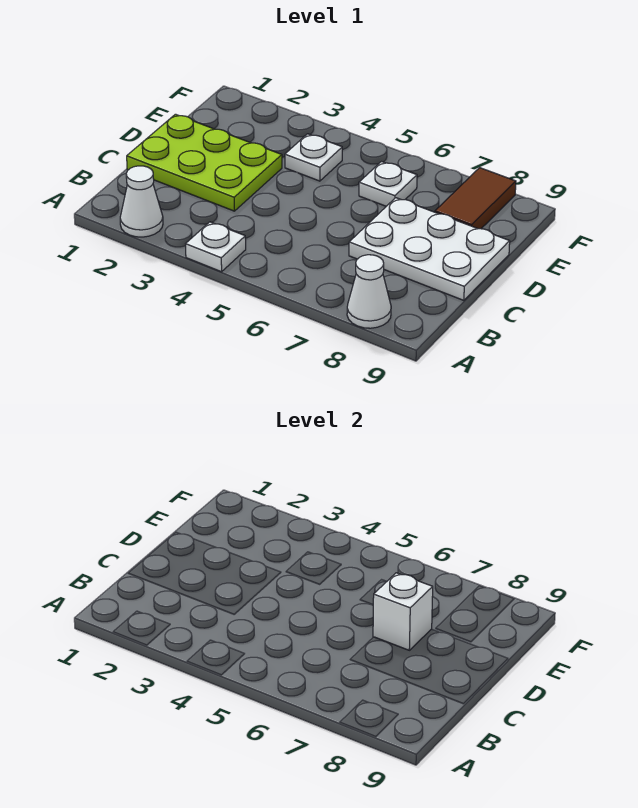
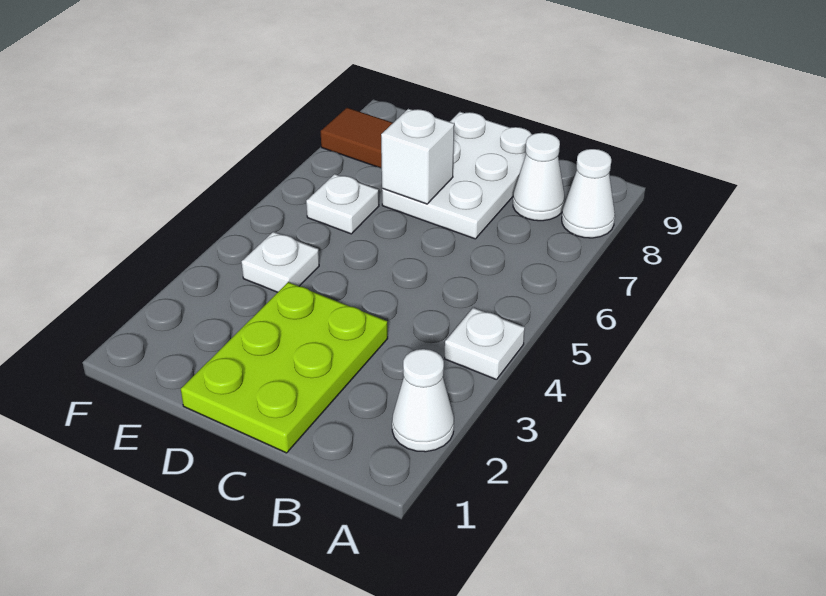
none -> white cone B8 level 1

